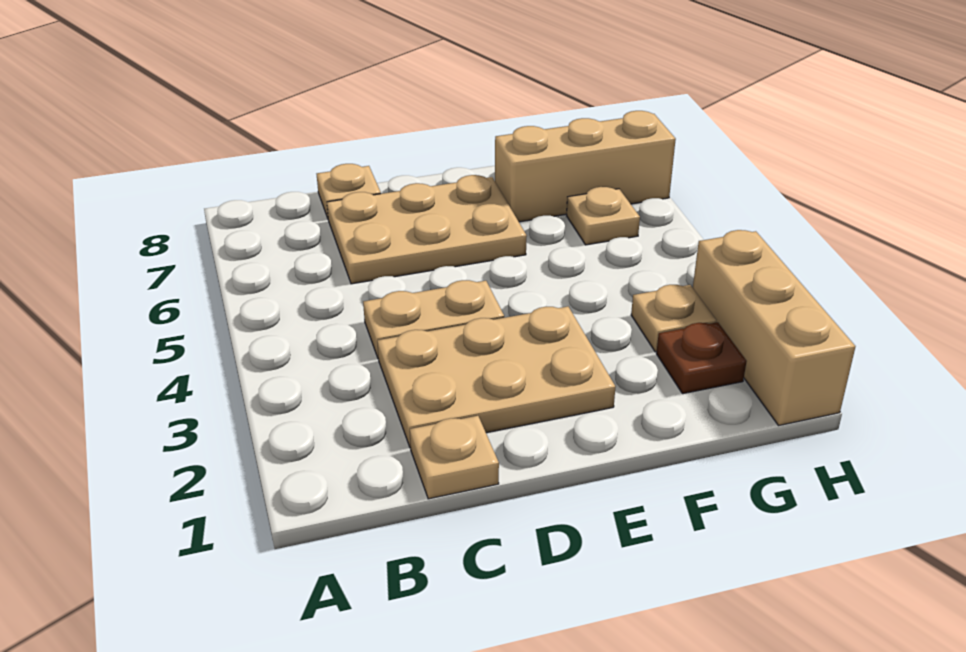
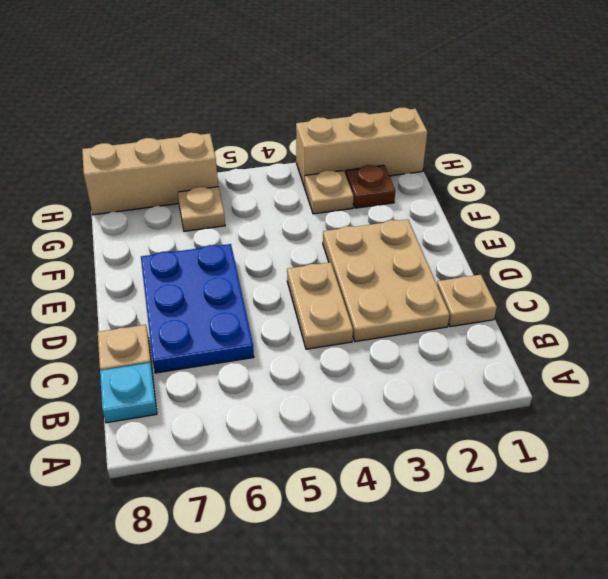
none -> cyan plate B8 level 1
tan plate C6:E7 level 1 -> blue plate C6:E7 level 1
tan brick F7:H7 level 1 -> tan brick H6:H8 level 1

